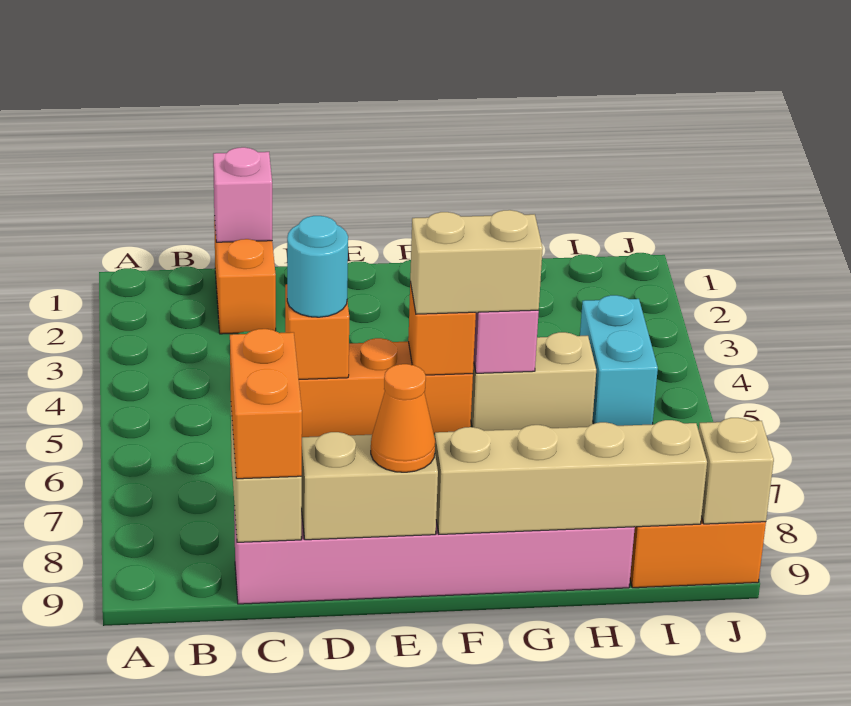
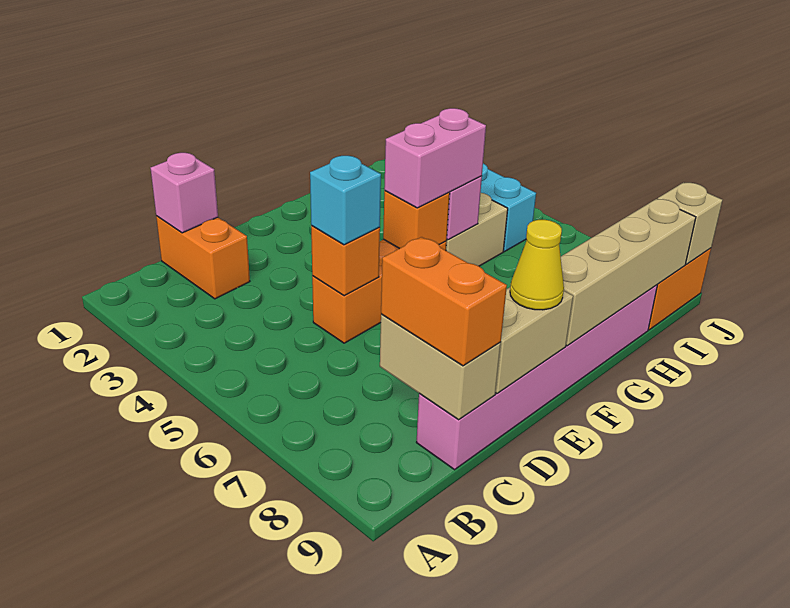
cyan round brick D5 level 3 -> cyan brick D5 level 3
orange cone E9 level 3 -> yellow cone E9 level 3
tan brick F5:G5 level 3 -> pink brick F5:G5 level 3

